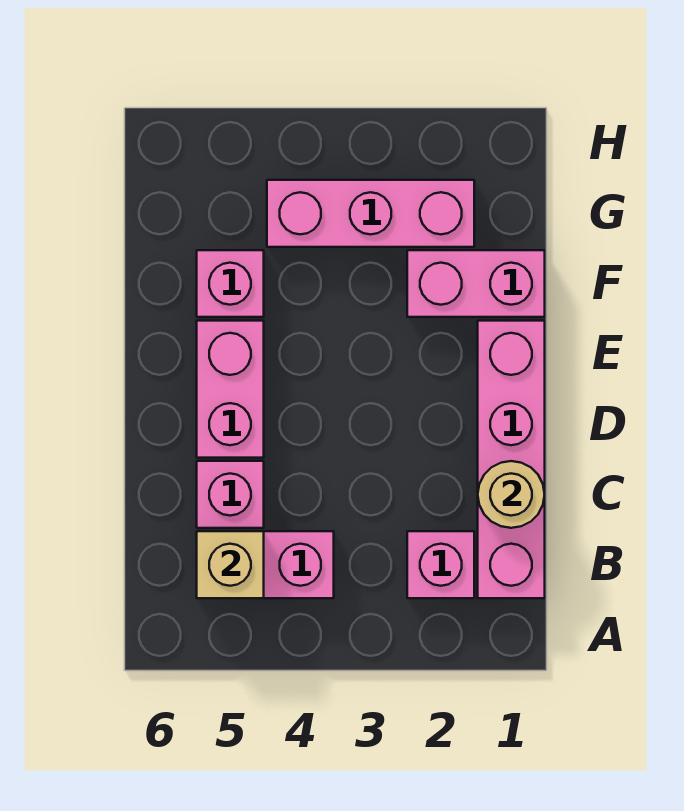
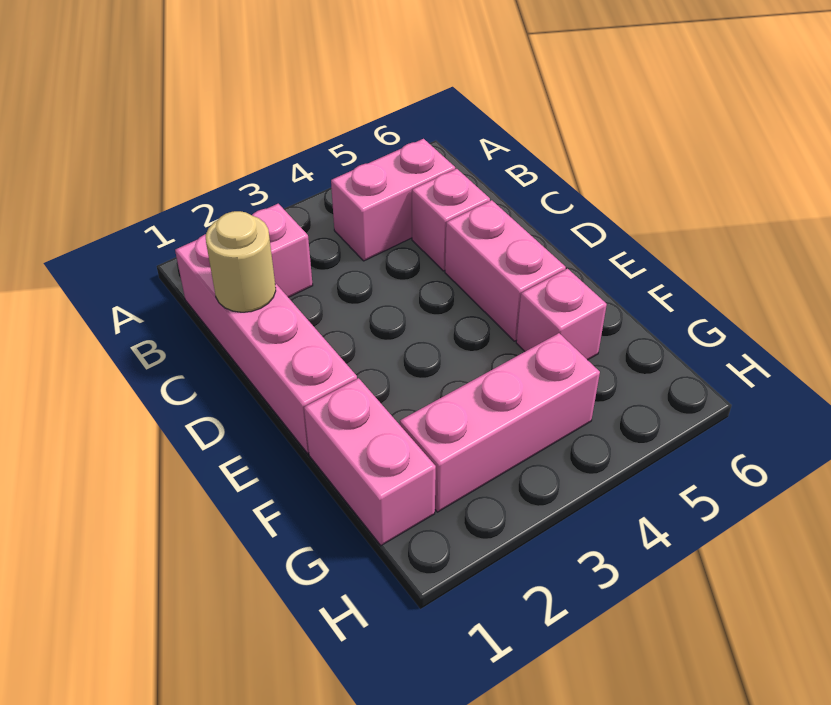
tan brick B5 level 2 -> none
pink brick F1:F2 level 1 -> pink brick F1:G1 level 1

